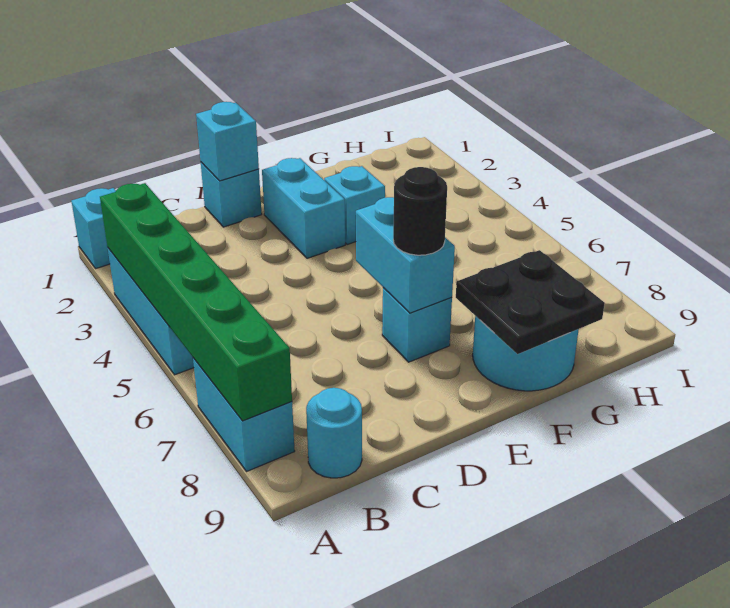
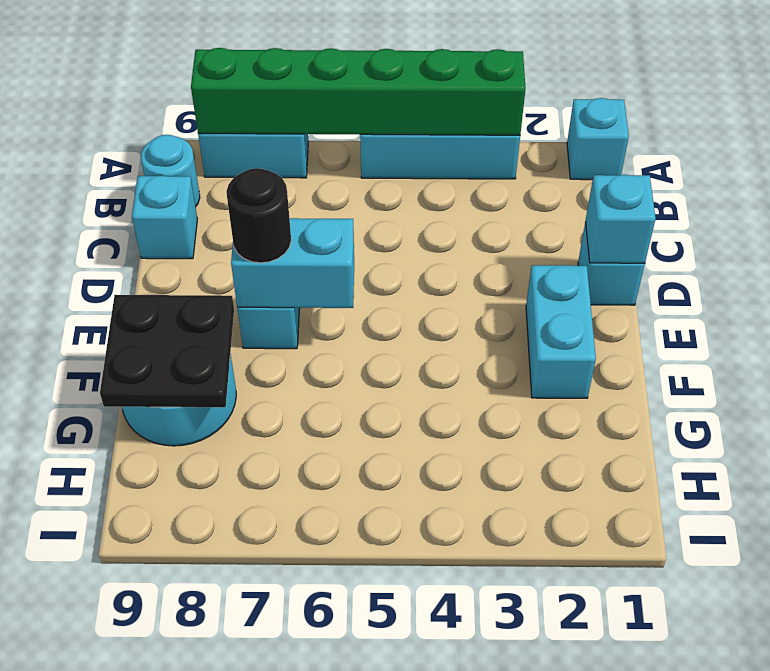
cyan brick E2:E3 level 1 -> cyan brick E2:F2 level 1
cyan brick F3 level 1 -> cyan brick C9 level 1

